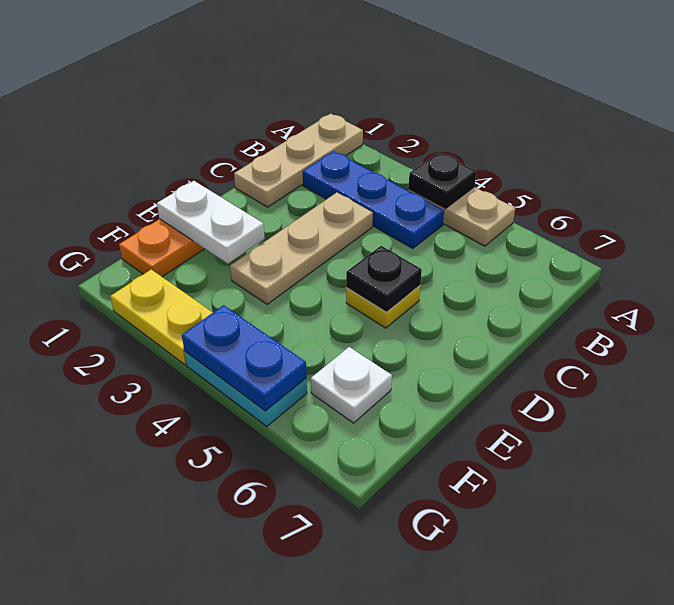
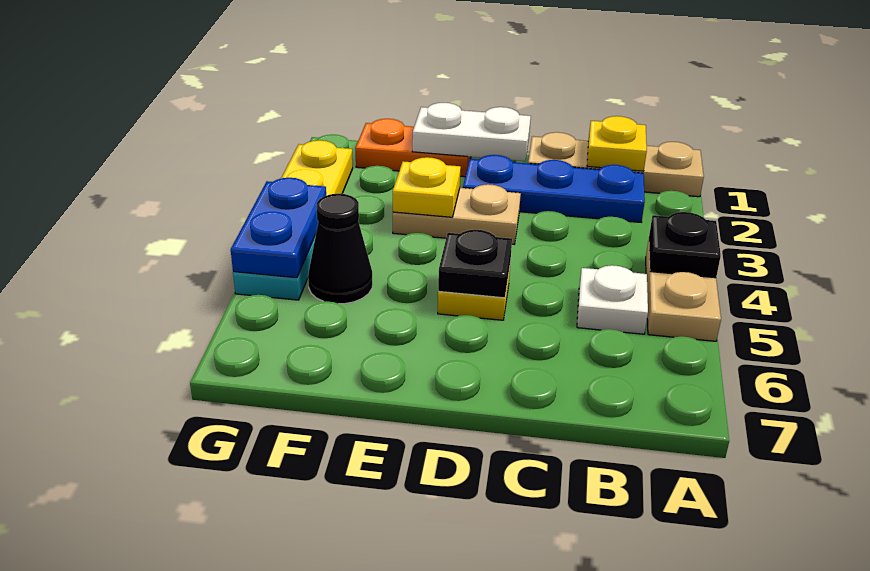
none -> yellow plate B1 level 2
blue plate B2:B4 level 1 -> blue plate B2:D2 level 1
tan plate C3:E3 level 1 -> tan plate D3:E3 level 1
white plate E1:E2 level 2 -> white plate D1:E1 level 2
none -> yellow plate E3 level 2
none -> black cone F5 level 1
white plate F6 level 1 -> white plate B5 level 1

